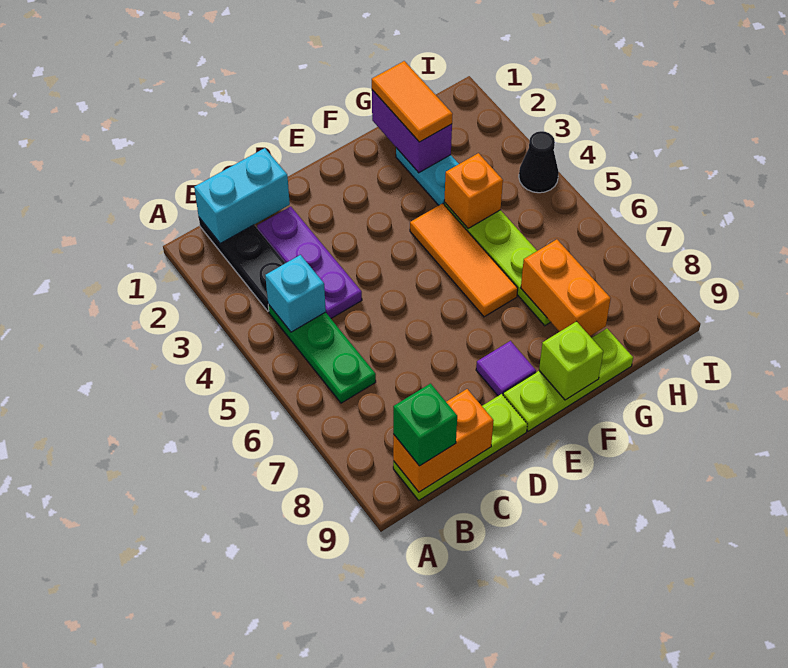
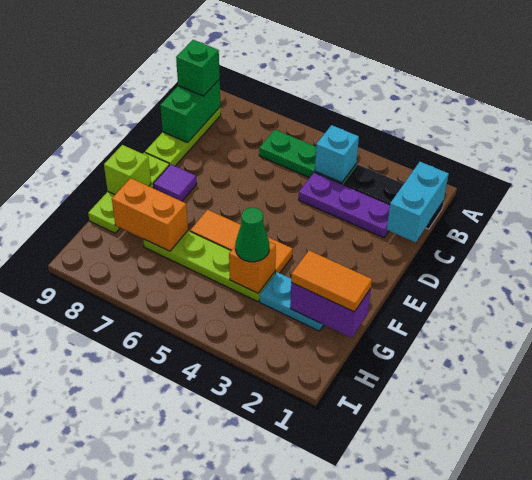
orange brick B9:C9 level 2 -> green brick B9:C9 level 2
none -> green cone G4 level 3
black cone I4 level 1 -> none

